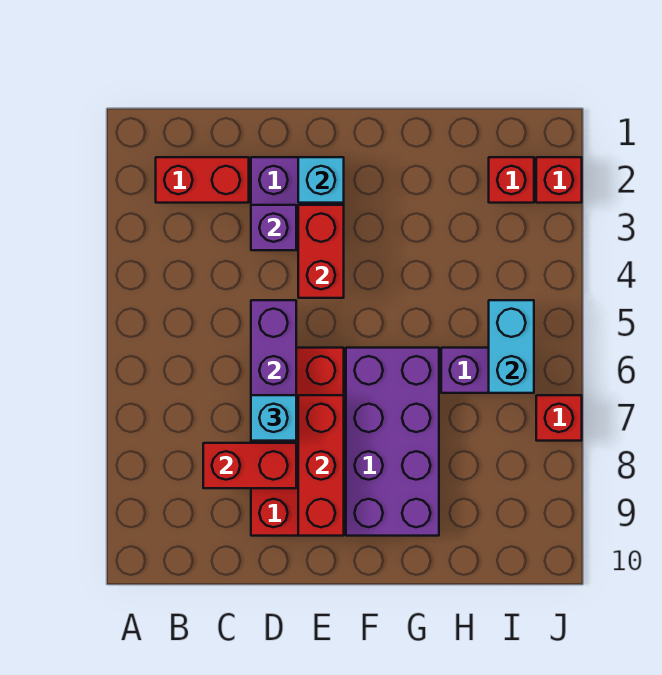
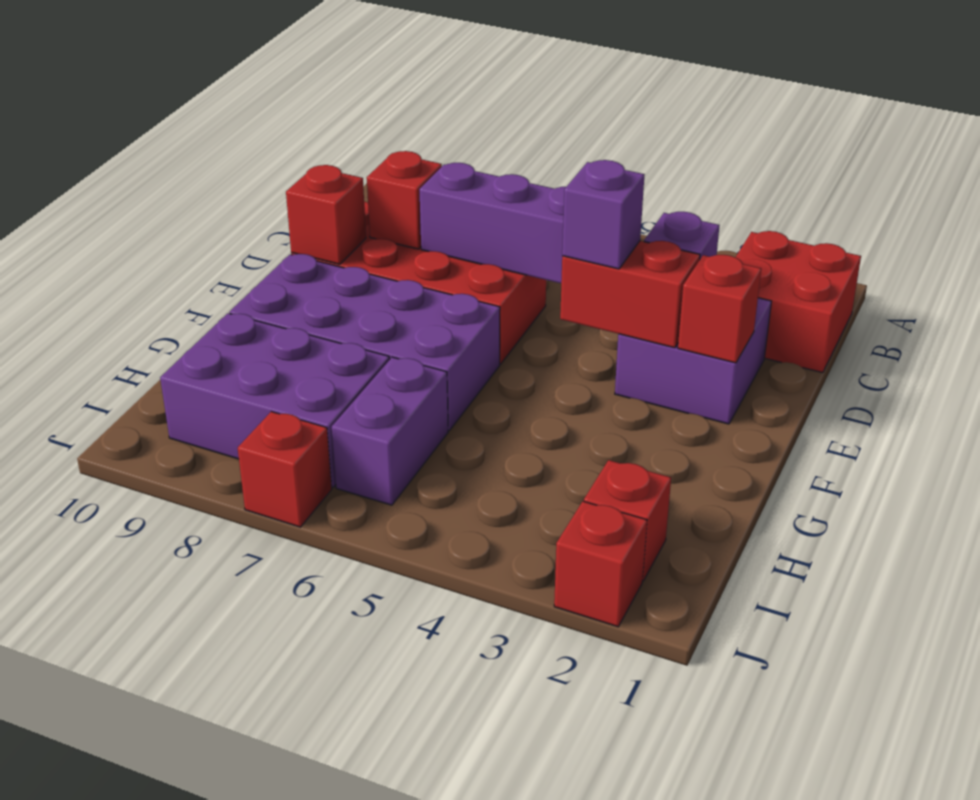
red brick B2:C2 level 1 -> red brick B1:C2 level 1
red brick C8:D8 level 2 -> red brick D8 level 2
cyan brick D7 level 3 -> none
cyan brick E2 level 2 -> red brick E2 level 2
none -> purple brick E4 level 3
red brick E7:E9 level 2 -> red brick E9 level 2
none -> purple brick H7:I9 level 1
cyan brick I5:I6 level 2 -> none

